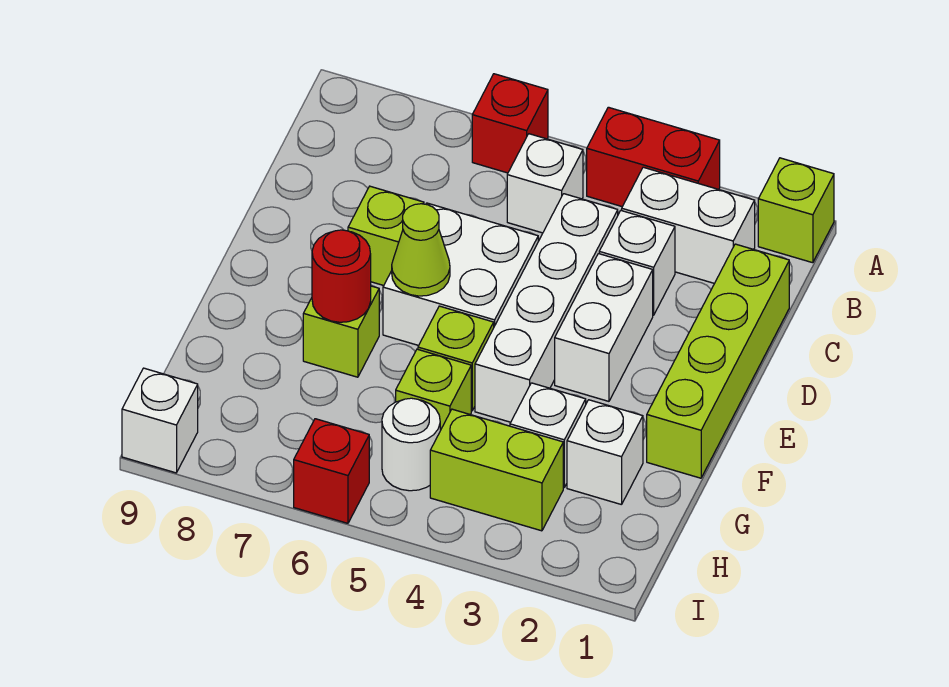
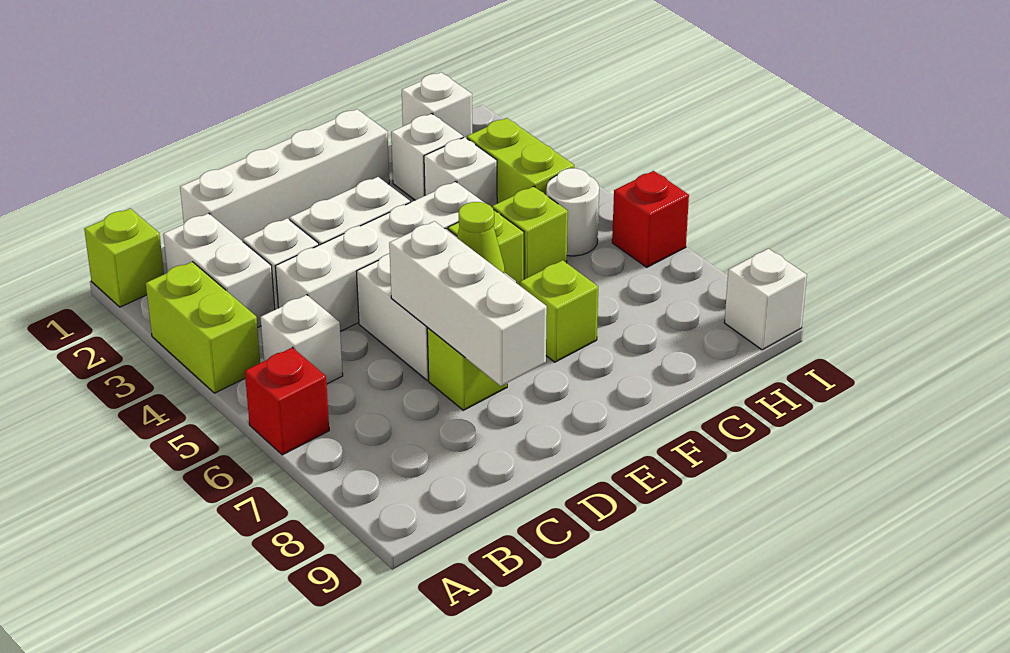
red brick A3:A4 level 1 -> lime brick A3:A4 level 1
lime brick C1:F1 level 1 -> white brick C1:F1 level 1
none -> white brick D6:D8 level 2
red round brick F7 level 2 -> none
none -> white brick H1 level 1

